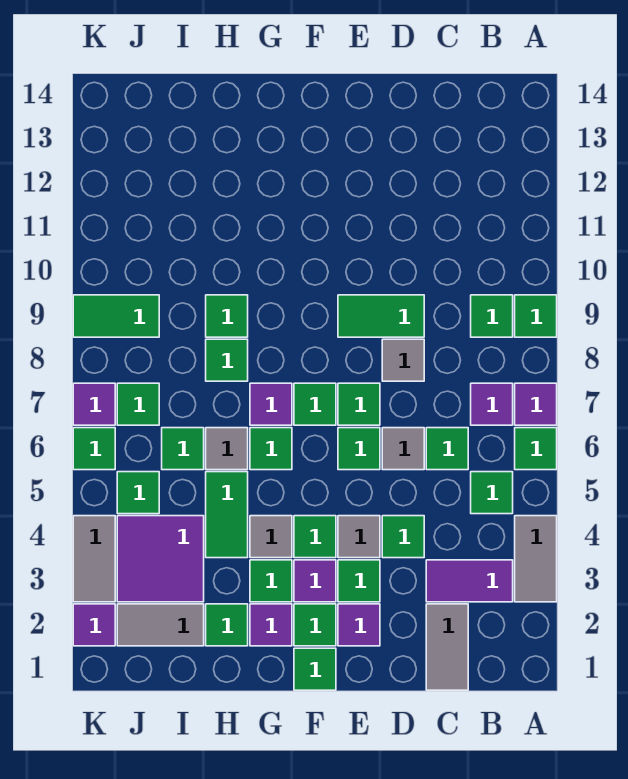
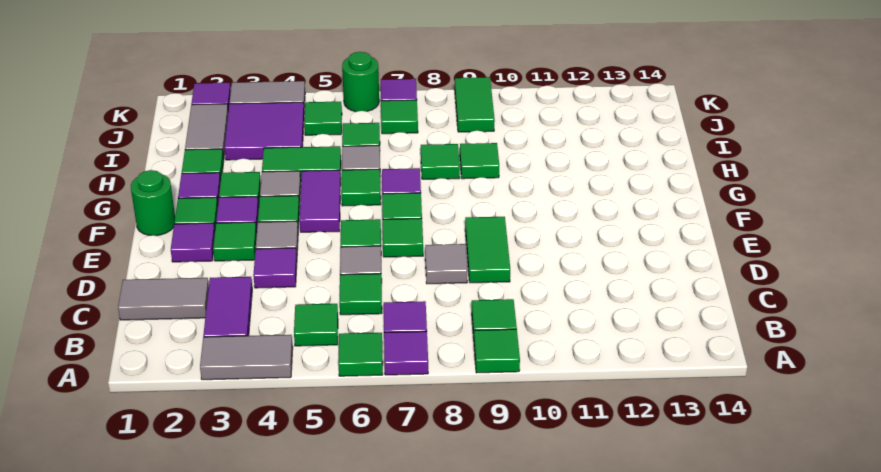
green tile D4 level 1 -> purple tile D4 level 1
green tile F1 level 1 -> green round brick F1 level 1
none -> purple tile F5:G5 level 1
green tile K6 level 1 -> green round brick K6 level 1

